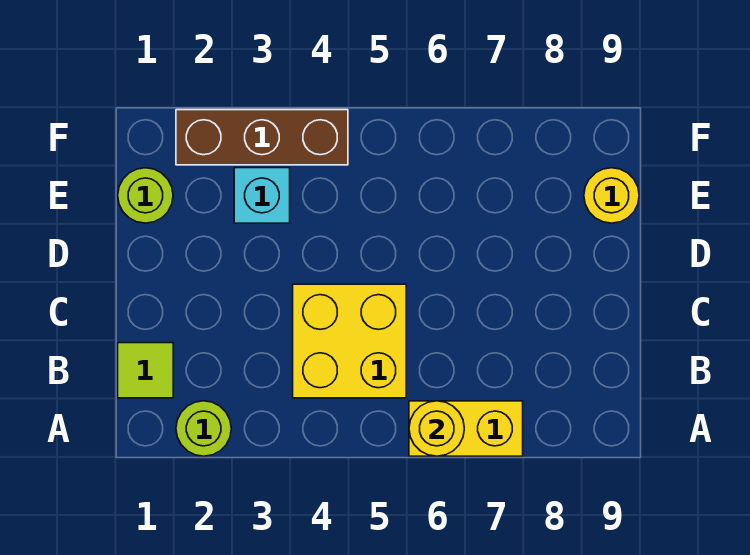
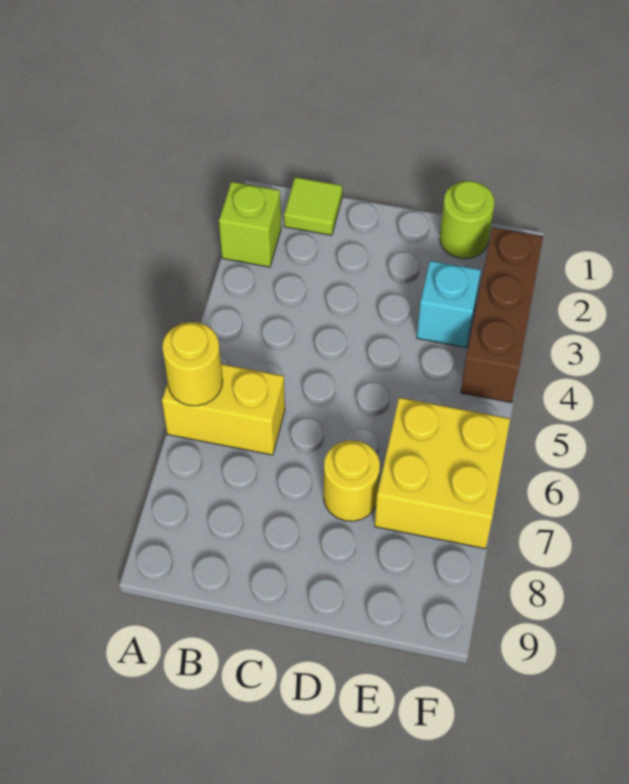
lime round brick A2 level 1 -> lime brick A2 level 1
yellow brick A6:A7 level 1 -> yellow brick A6:B6 level 1
yellow brick B4:C5 level 1 -> yellow brick E6:F7 level 1
yellow round brick E9 level 1 -> yellow round brick D7 level 1

